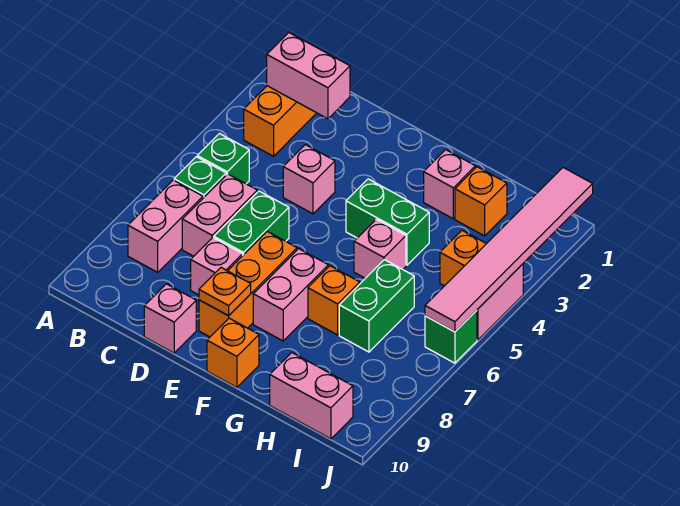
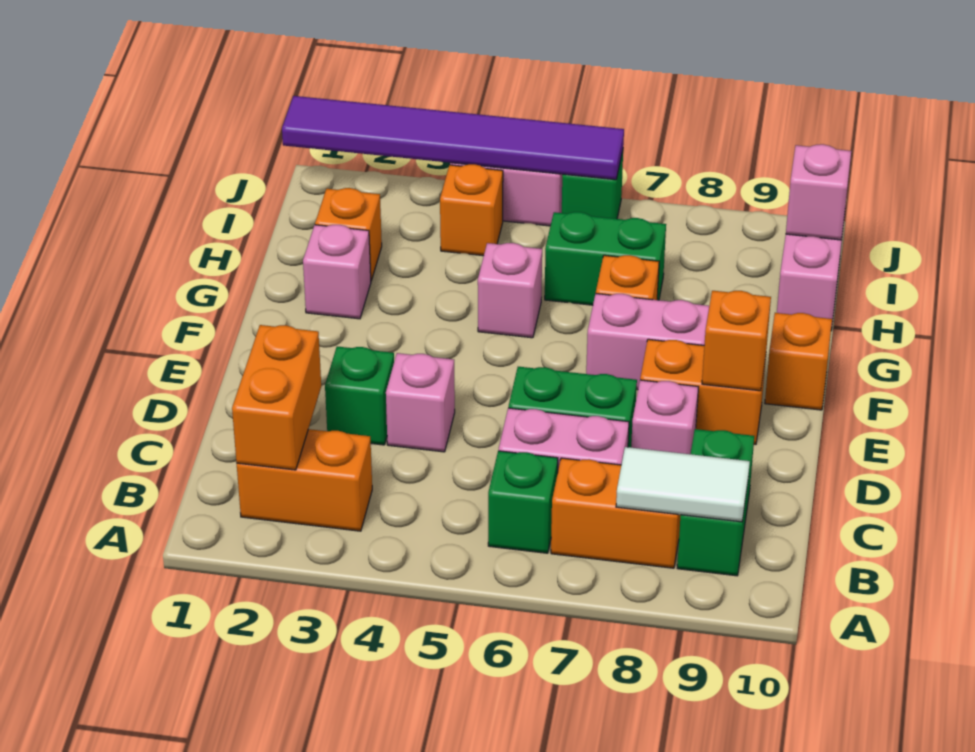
pink brick B2:C2 level 2 -> orange brick B2:C2 level 2
green brick B5 level 1 -> green brick D3 level 1
pink brick B7:B8 level 1 -> orange brick B7:B8 level 1
none -> white tile B8:B9 level 2
pink brick D10 level 1 -> pink brick I10 level 2
orange brick E7:E9 level 1 -> orange brick E8:E9 level 1
orange plate E9 level 2 -> orange brick E9 level 2
green brick F4:G4 level 1 -> green brick B9:C9 level 1
pink tile J1:J6 level 2 -> purple tile J1:J6 level 2

